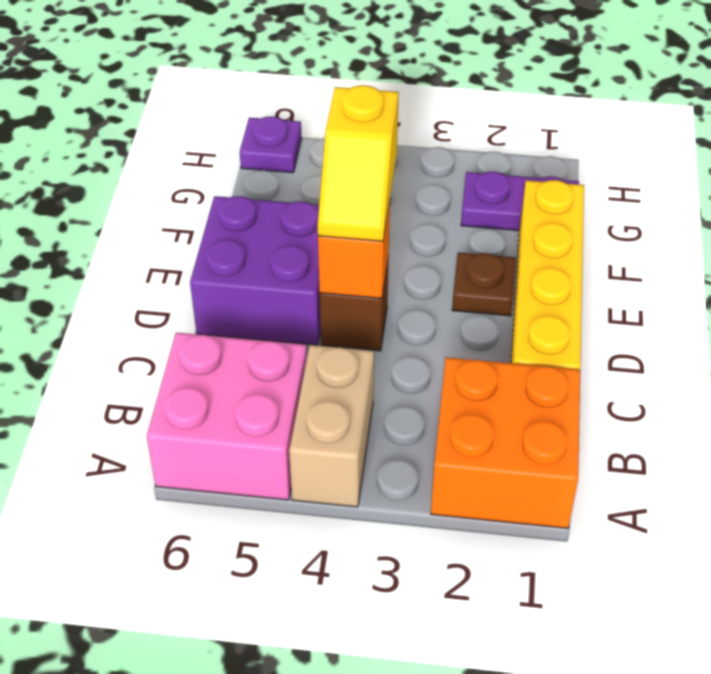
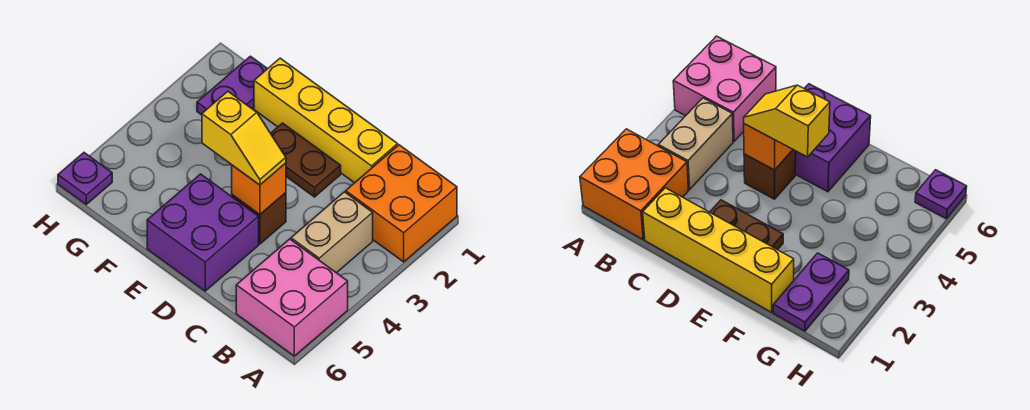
tan brick A4:B4 level 1 -> tan brick B3:B4 level 1
brown plate E2 level 1 -> brown plate D2:E2 level 1

